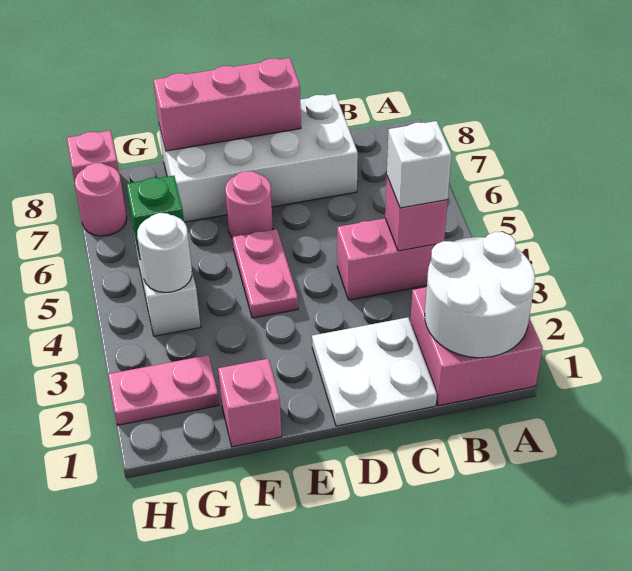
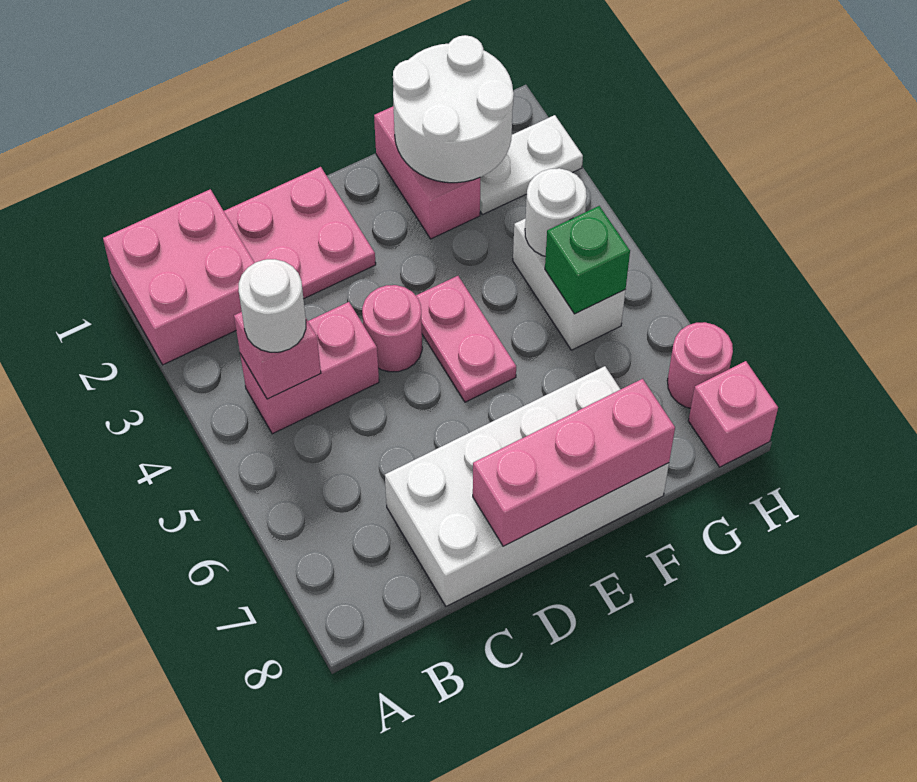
white round brick A1:B2 level 2 -> white round brick F1:G2 level 2
white brick B4 level 3 -> white round brick B4 level 3
white plate C1:D2 level 1 -> pink plate C1:D2 level 1
pink round brick E6 level 1 -> pink round brick D4 level 1
pink brick F1 level 1 -> pink brick F1:F2 level 1
pink plate G2:H2 level 1 -> white plate G2:H2 level 1

